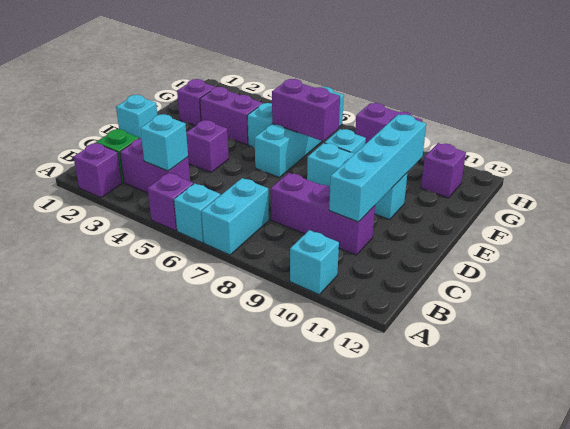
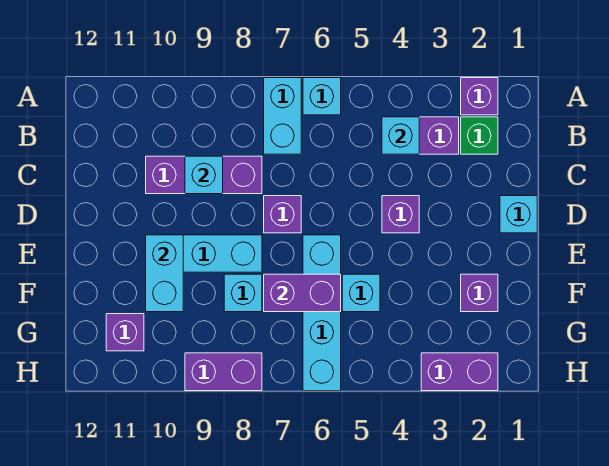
purple brick A5 level 1 -> purple brick D7 level 1
cyan brick A10 level 1 -> cyan brick C9 level 2
cyan brick C10:F10 level 2 -> cyan brick E10:F10 level 2
purple brick F3:F4 level 1 -> purple brick H2:H3 level 1

